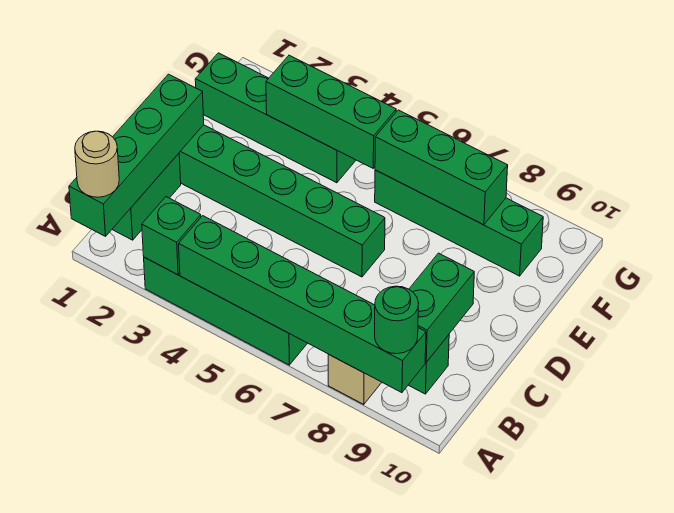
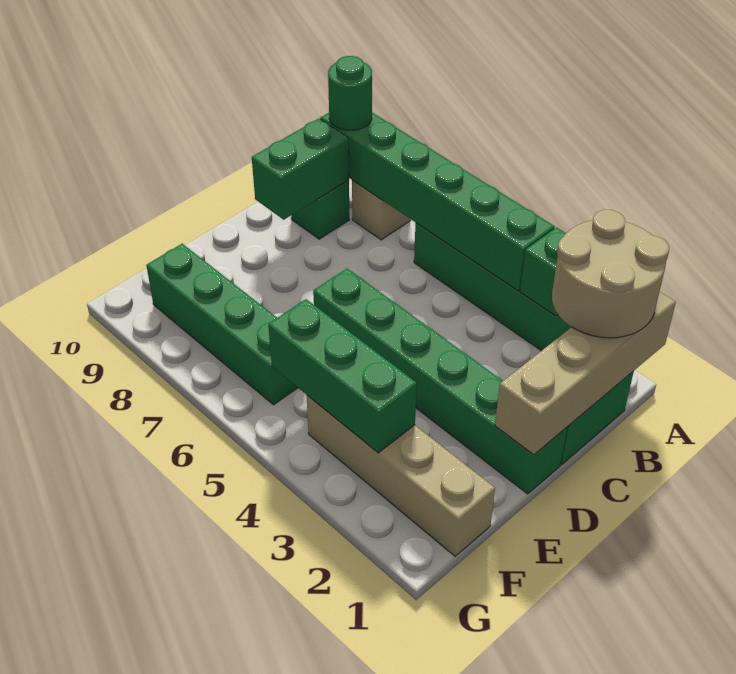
green brick A1:D1 level 2 -> tan brick A1:D1 level 2
tan round brick A1 level 3 -> tan round brick A1:B2 level 3
green brick F1:F4 level 1 -> tan brick F1:F4 level 1
green brick F6:F8 level 2 -> none

